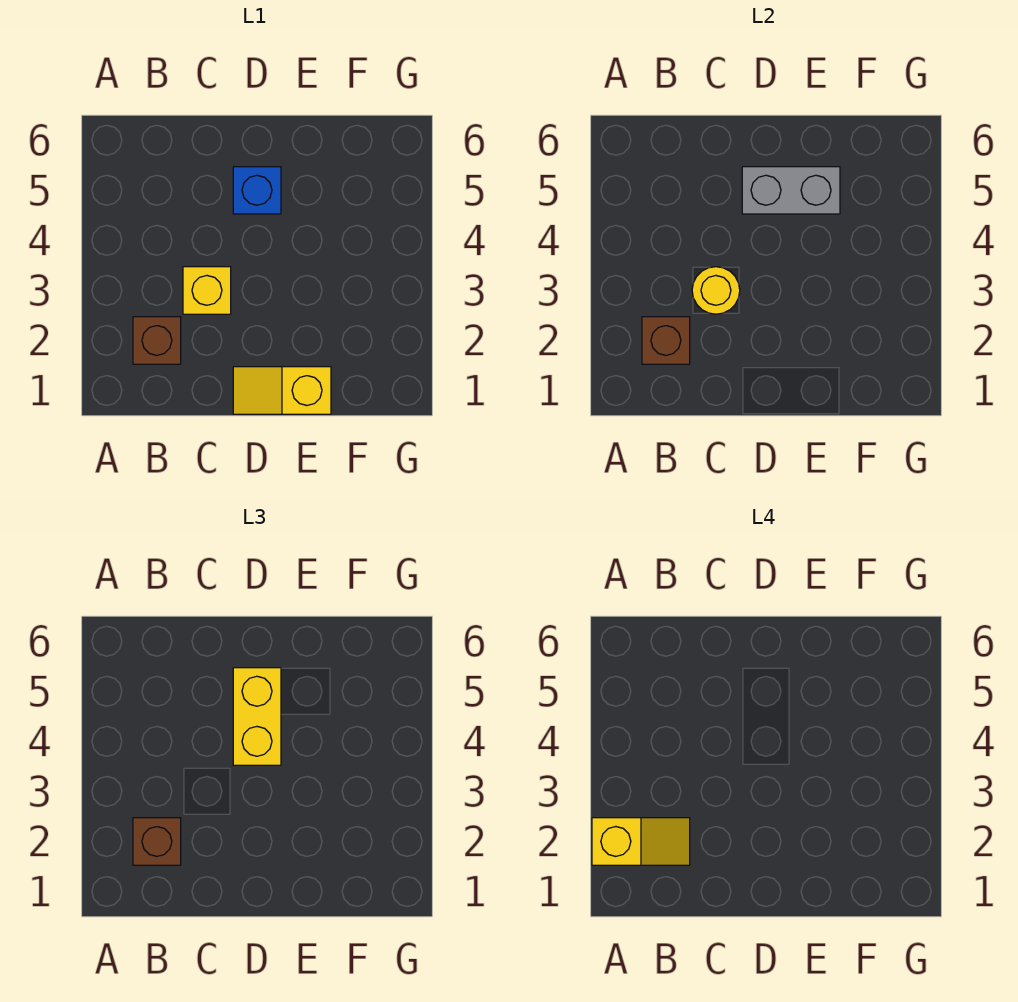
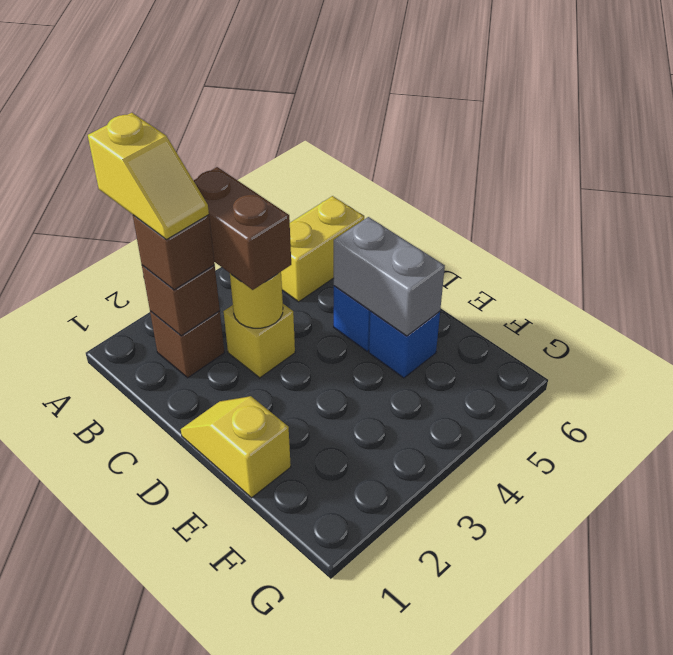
none -> brown brick B3:C3 level 3
yellow brick D4:D5 level 3 -> yellow brick B5:B6 level 1
none -> blue brick E5 level 1

